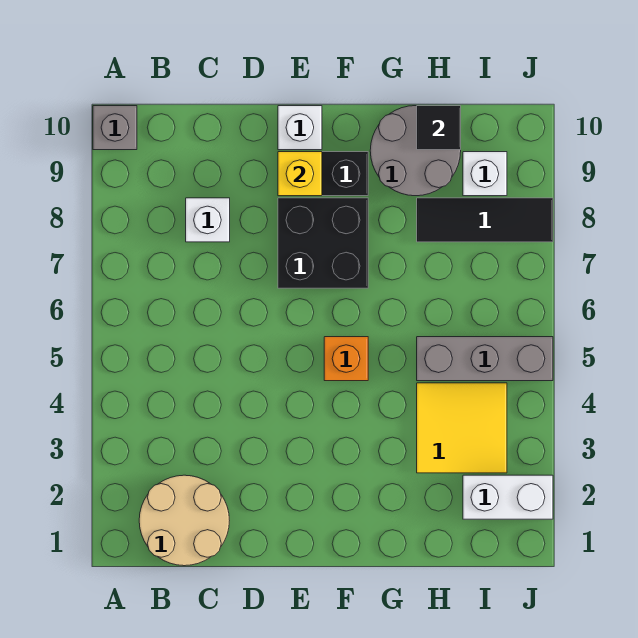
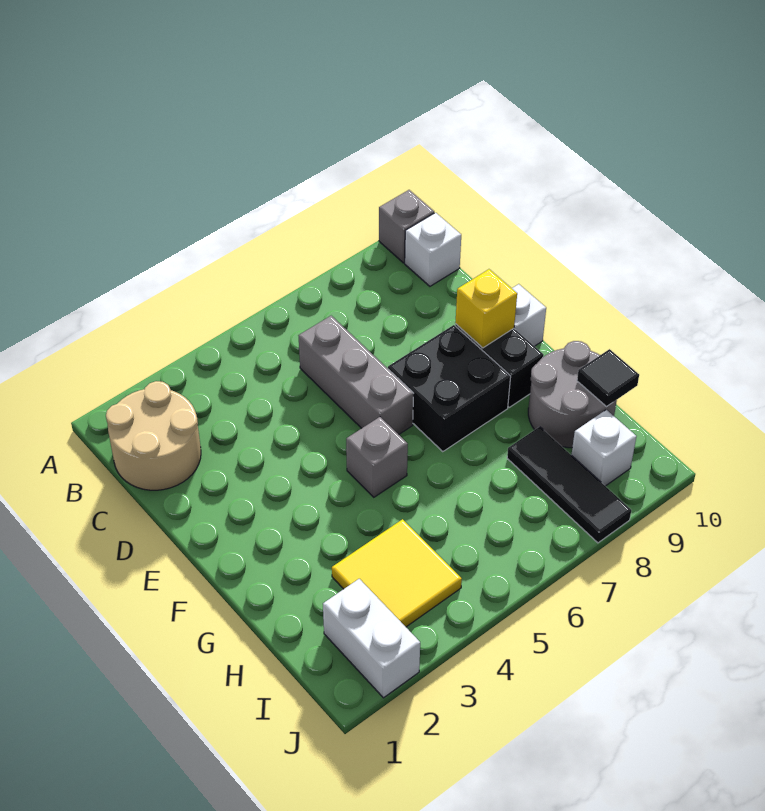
white brick C8 level 1 -> white brick B10 level 1
orange brick F5 level 1 -> grey brick F5 level 1
grey brick H5:J5 level 1 -> grey brick C6:E6 level 1

